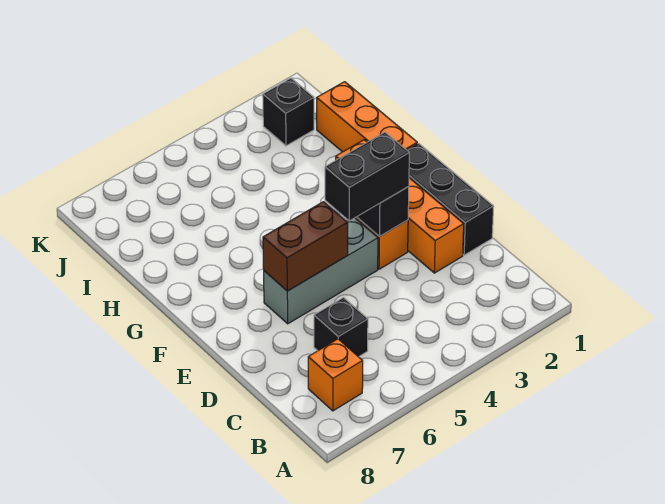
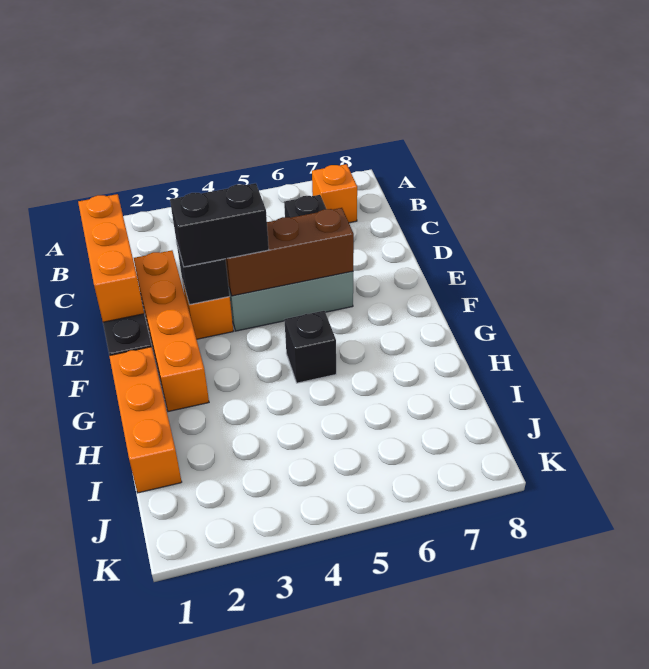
none -> orange brick C1:E1 level 2
brown brick E5:E6 level 2 -> brown brick E4:E6 level 2
black brick J2 level 1 -> black brick G5 level 1

